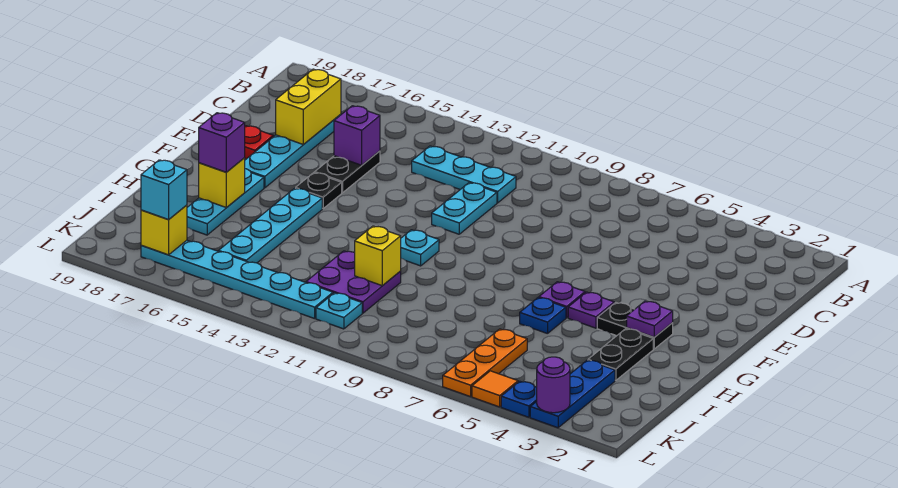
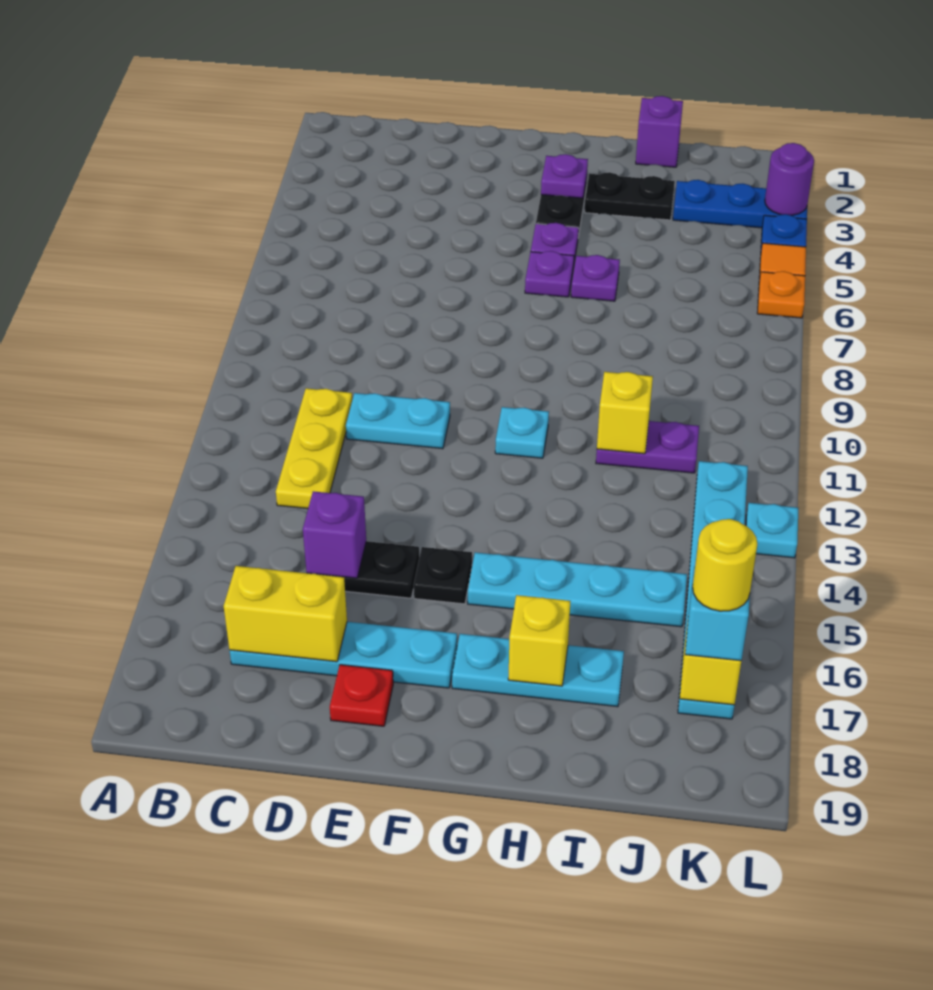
cyan plate C11:C13 level 1 -> yellow plate C11:C13 level 1
blue plate H6 level 1 -> purple plate H6 level 1
purple brick H17 level 3 -> purple brick I1 level 1
purple plate I11:J12 level 1 -> purple plate I11:J11 level 1
orange plate J6:L6 level 1 -> orange plate L6 level 1
cyan plate K11 level 1 -> cyan plate L13 level 1
none -> yellow round brick K17 level 4

